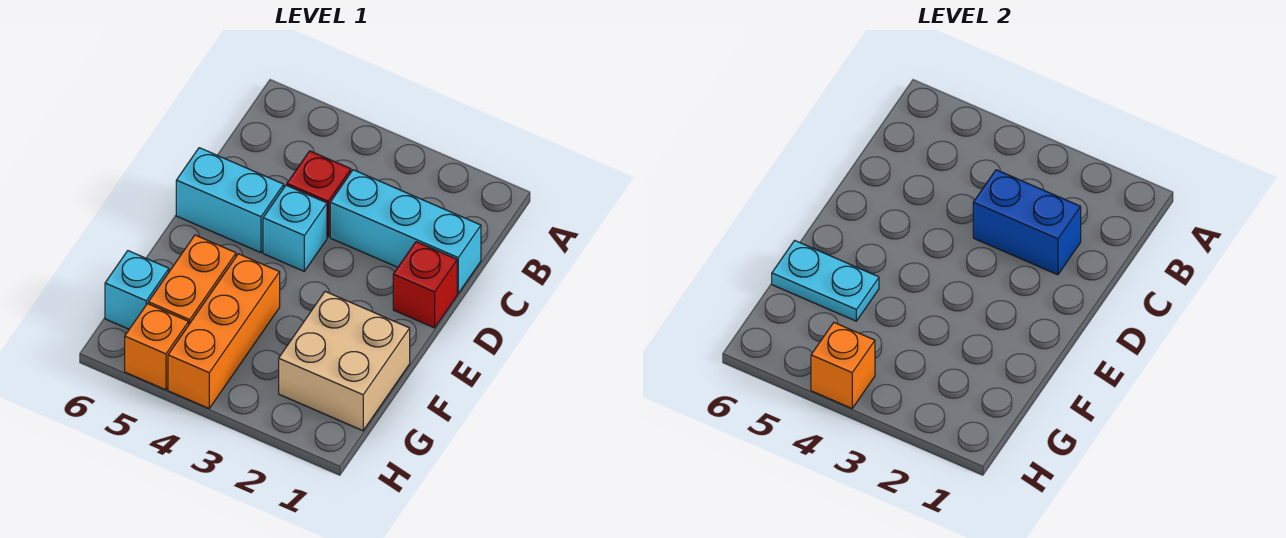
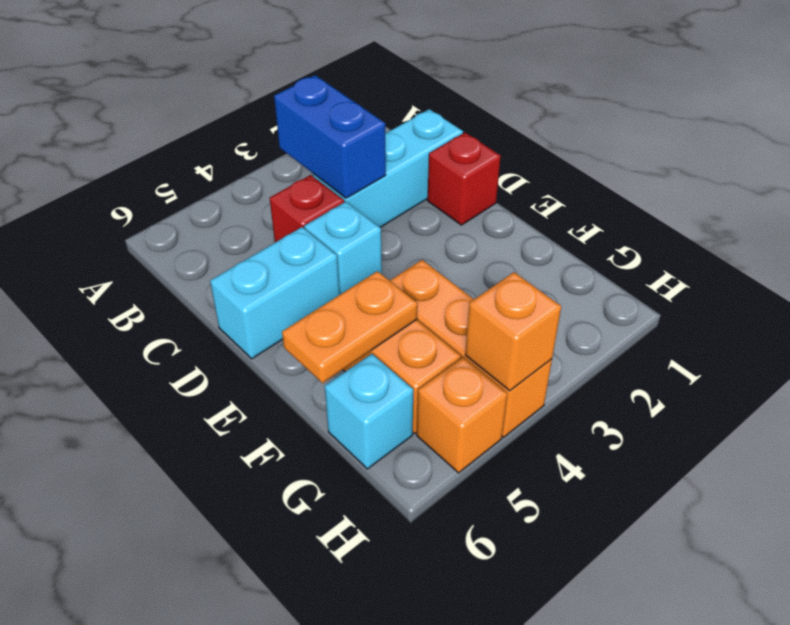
blue brick C2:C3 level 2 -> blue brick B3:C3 level 2
tan brick F1:G2 level 1 -> none
cyan plate F5:F6 level 2 -> orange plate F5:F6 level 2

